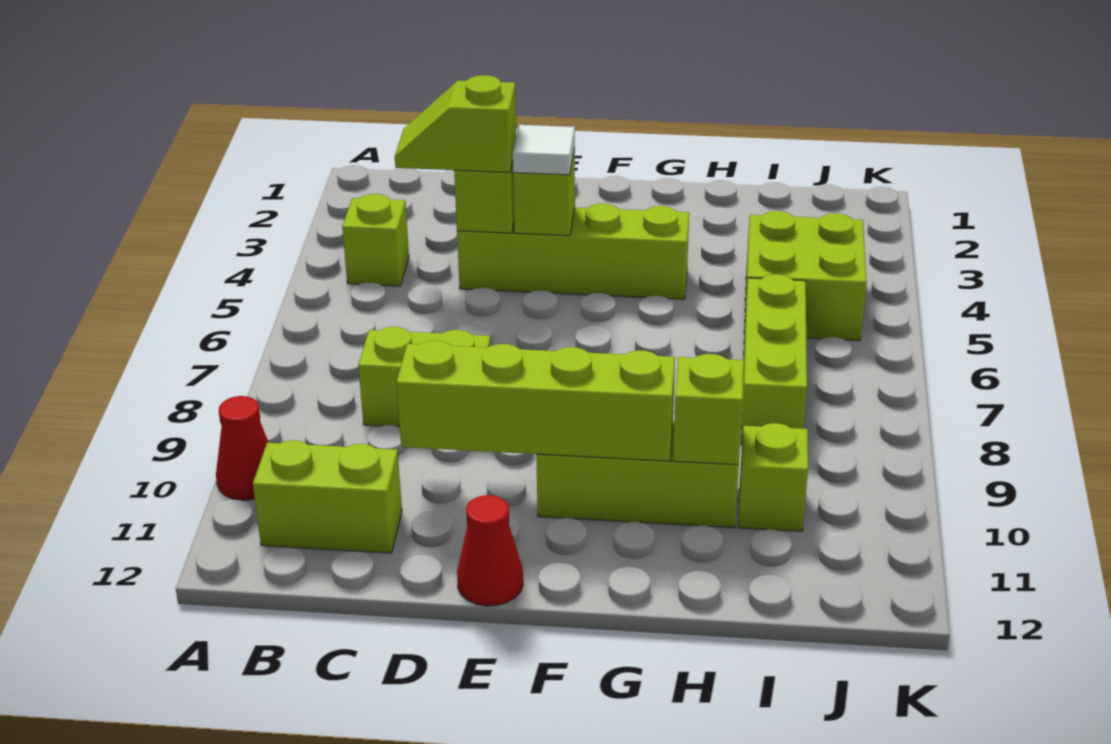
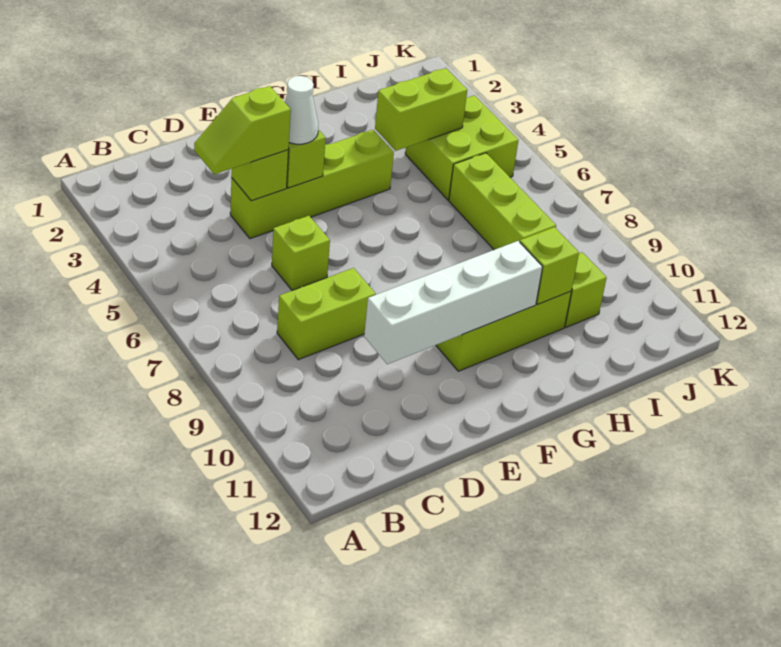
red cone A10 level 1 -> none
lime brick B4 level 1 -> lime brick D6 level 1
lime brick B11:C11 level 1 -> lime brick H4:I4 level 2
lime brick D10:G10 level 2 -> white brick D10:G10 level 2
white tile E4 level 3 -> white cone E4 level 3
red cone E12 level 1 -> none

